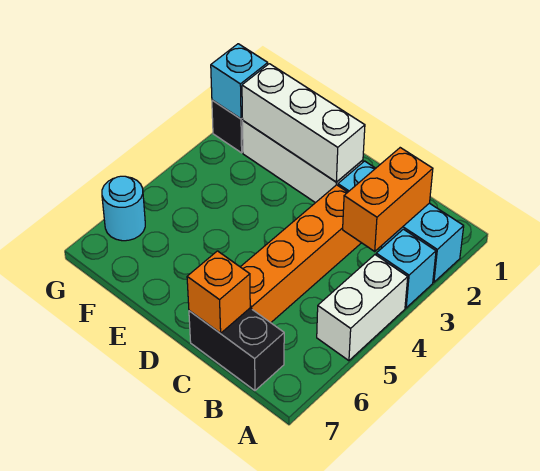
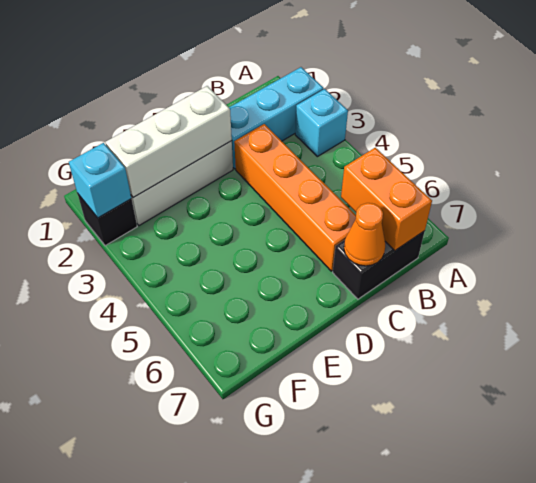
white brick A4:A5 level 1 -> none
orange brick B2:B3 level 2 -> orange brick B6:B7 level 2
orange brick C7 level 2 -> orange cone C7 level 2
cyan round brick G6 level 1 -> none

